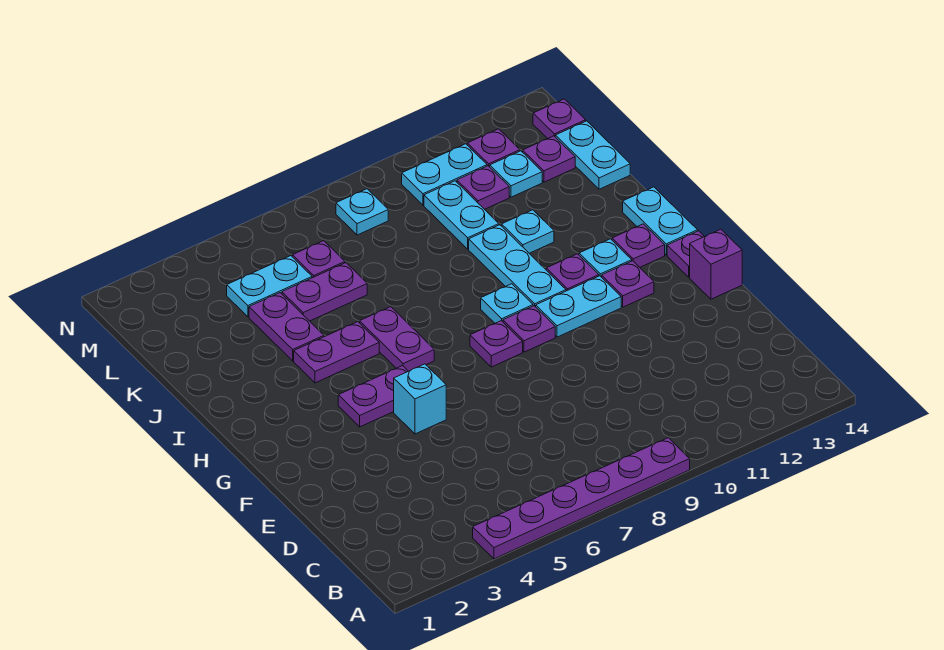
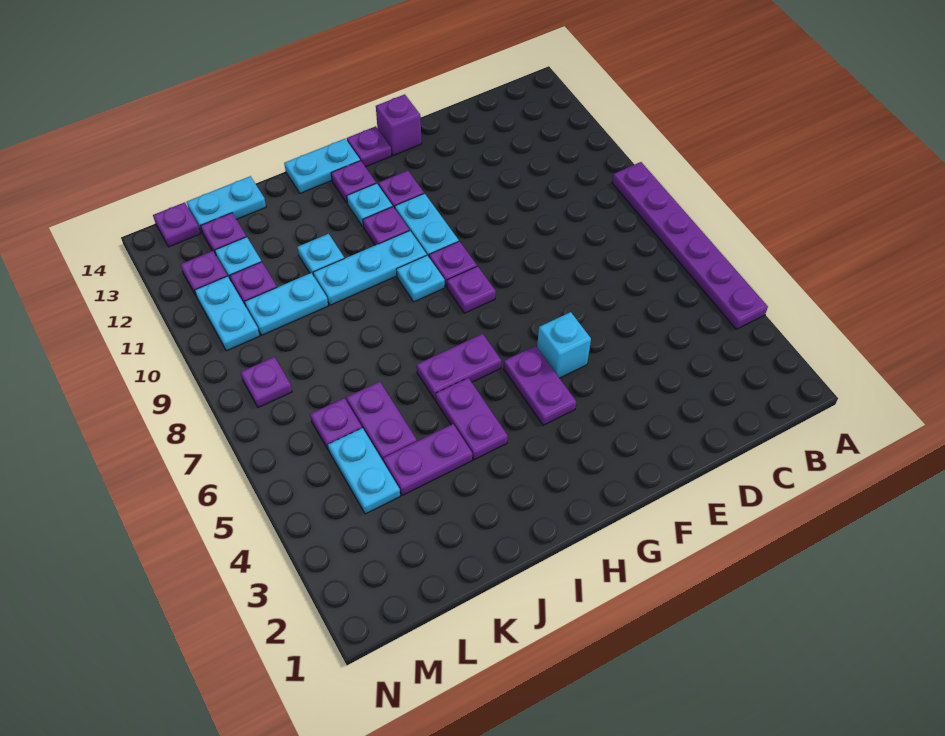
cyan plate M8 level 1 -> purple plate M8 level 1

